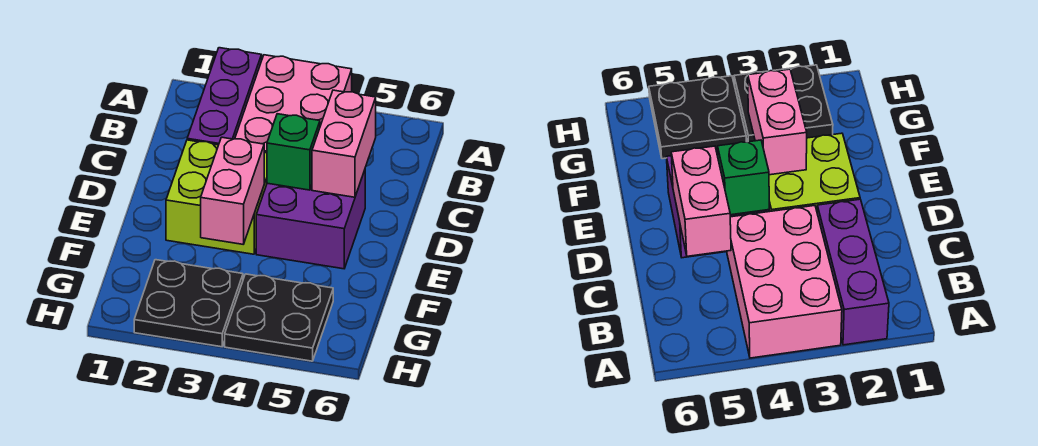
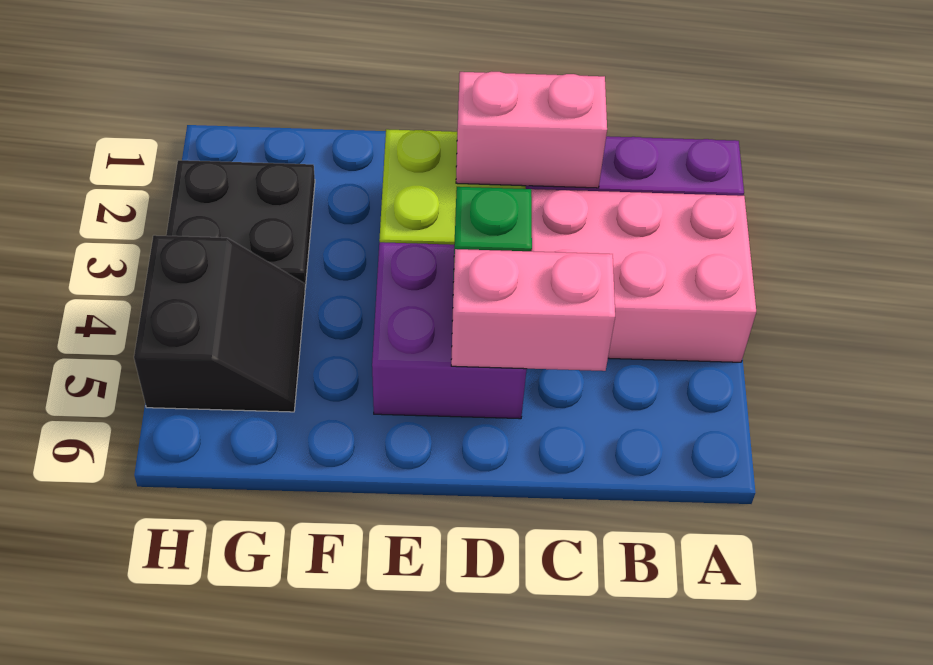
pink brick E3:F3 level 2 -> pink brick C2:D2 level 2
black plate G4:H5 level 1 -> black slope G4:H5 level 1 top H

